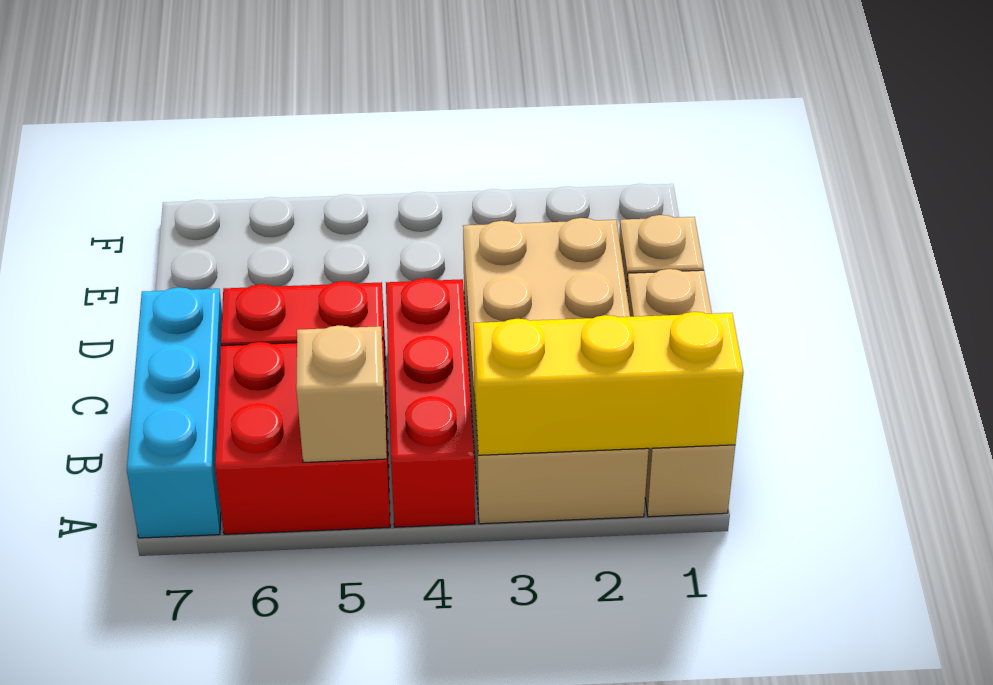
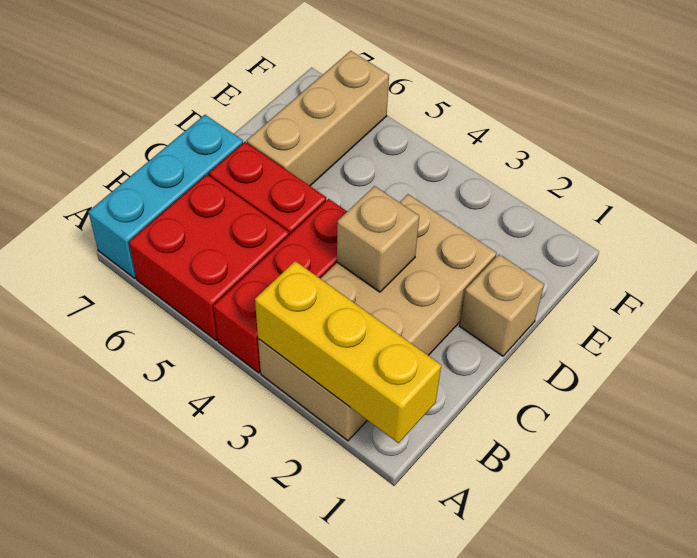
tan brick A1:C1 level 1 -> tan brick D6:F6 level 1
tan brick A5 level 2 -> tan brick C3 level 2

